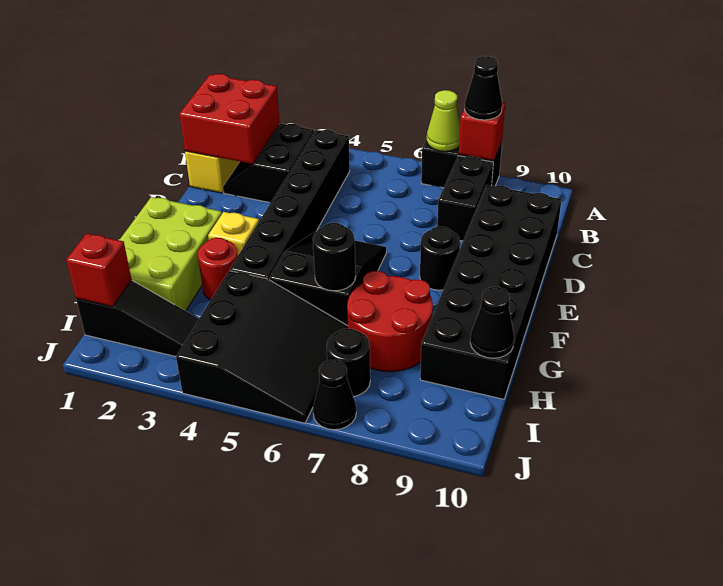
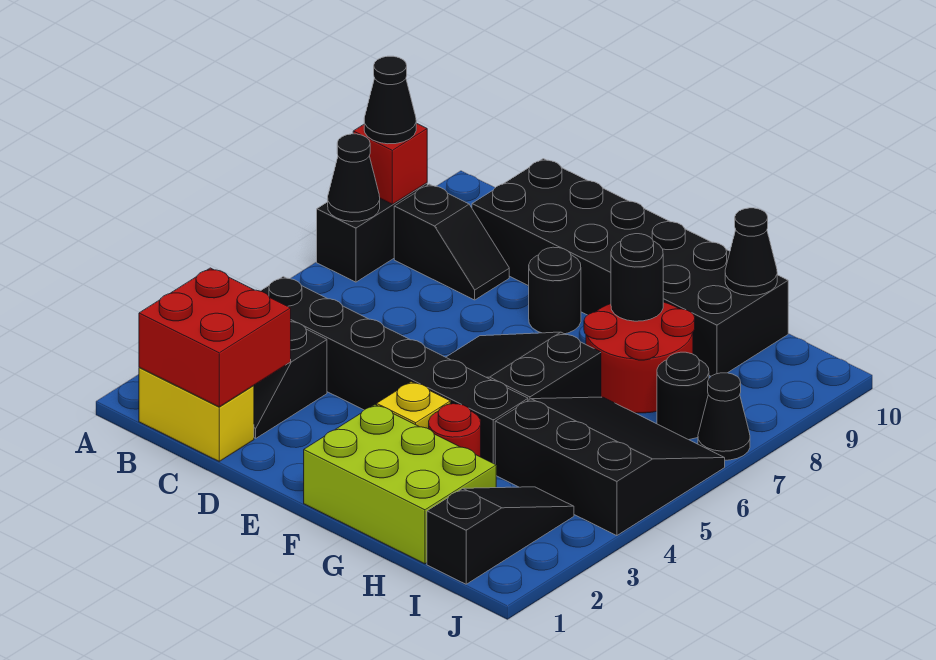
lime cone A7 level 2 -> black cone A7 level 2
black brick B8:C8 level 1 -> black slope B8:C8 level 1 top B
black round brick G6 level 2 -> black round brick G8 level 2
red brick I1 level 2 -> none

